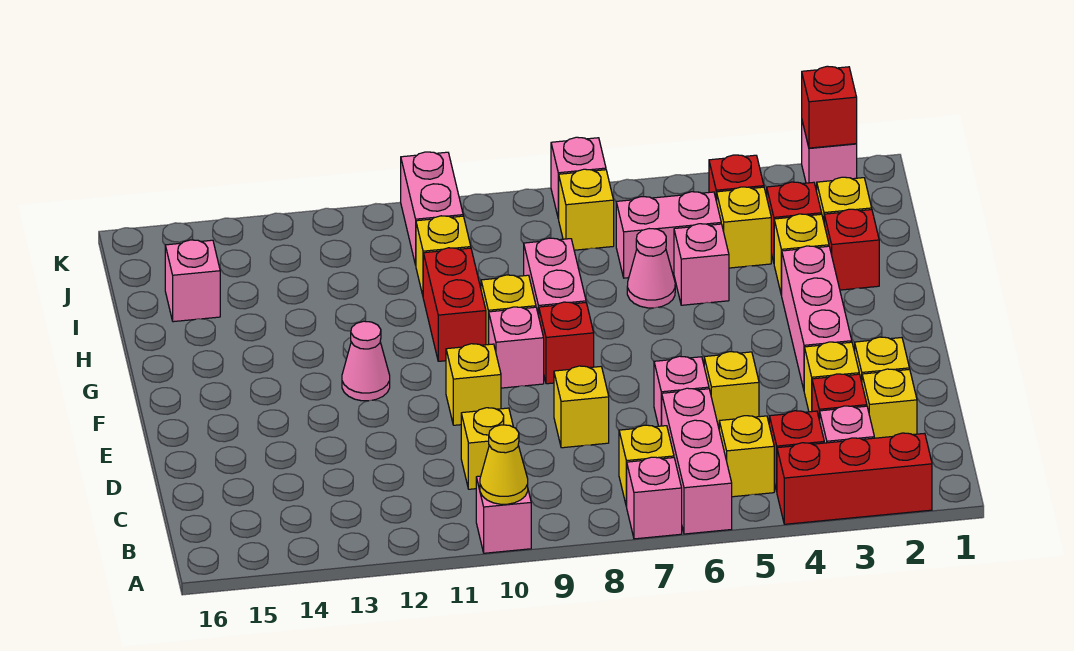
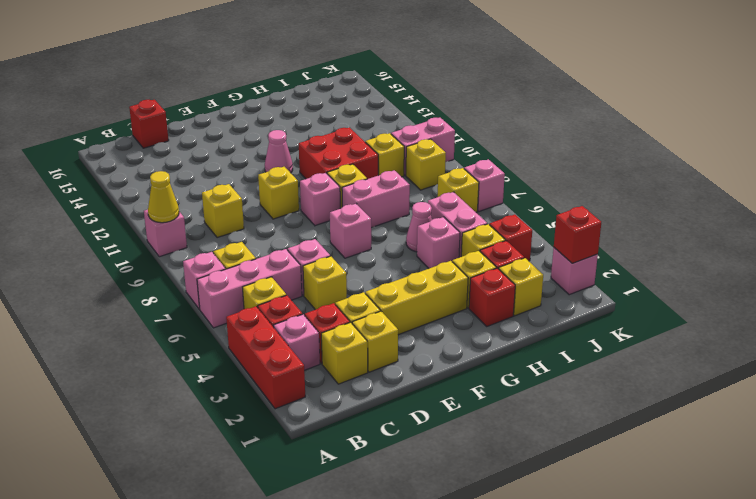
yellow brick D8 level 1 -> yellow brick J9 level 1
pink brick E3:G3 level 1 -> yellow brick E3:G3 level 1
red brick F8 level 1 -> red brick C16 level 1
red brick G10:H10 level 1 -> red brick G10:H11 level 1
pink brick I15 level 1 -> pink brick F7 level 1

